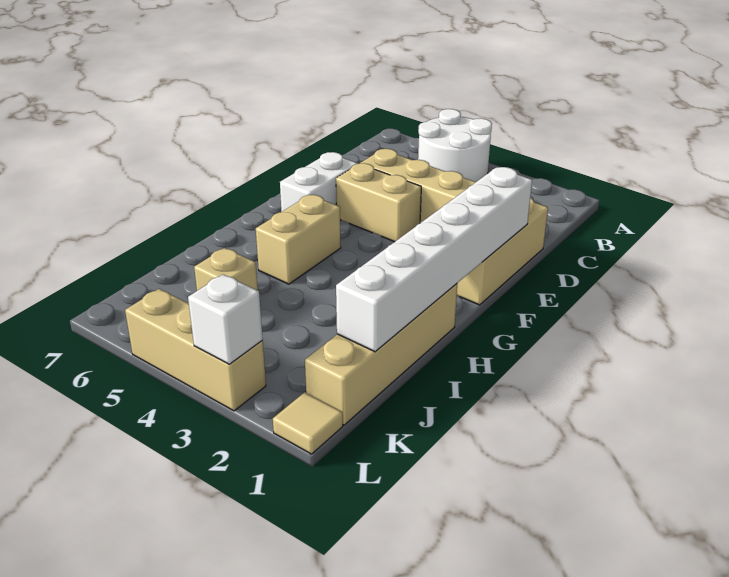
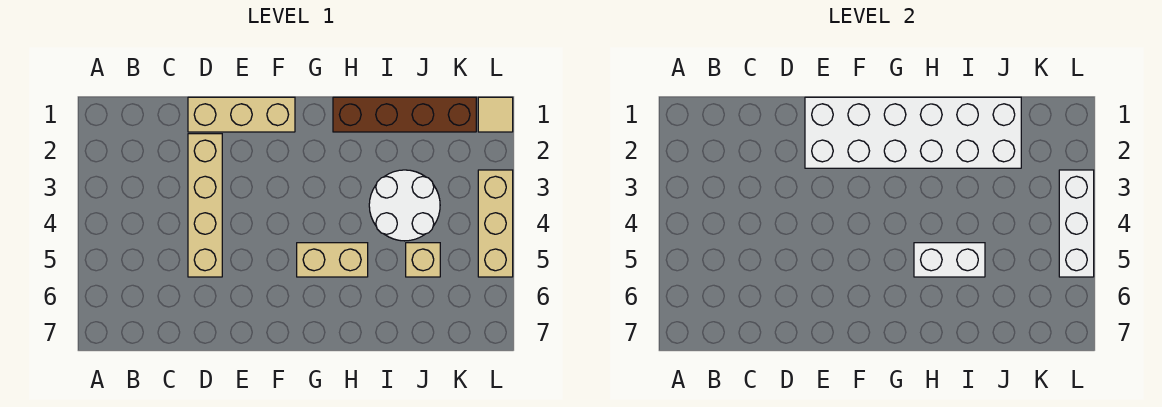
white round brick A4:B5 level 1 -> white round brick I3:J4 level 1
white brick E1:J1 level 2 -> white brick E1:J2 level 2
tan brick E4:E5 level 1 -> none
white brick E6:F6 level 1 -> white brick H5:I5 level 2
tan brick H1:K1 level 1 -> brown brick H1:K1 level 1
white brick L3 level 2 -> white brick L3:L5 level 2

